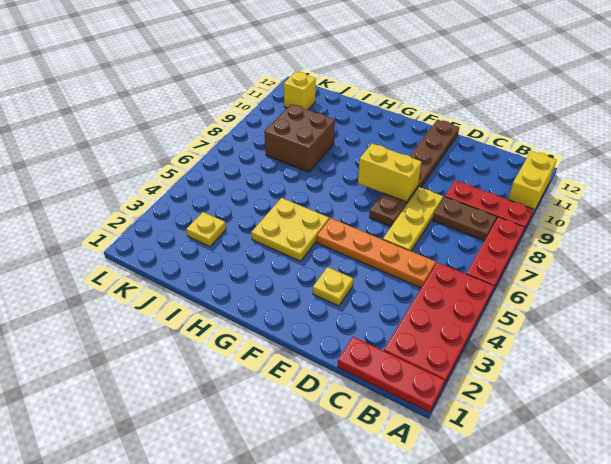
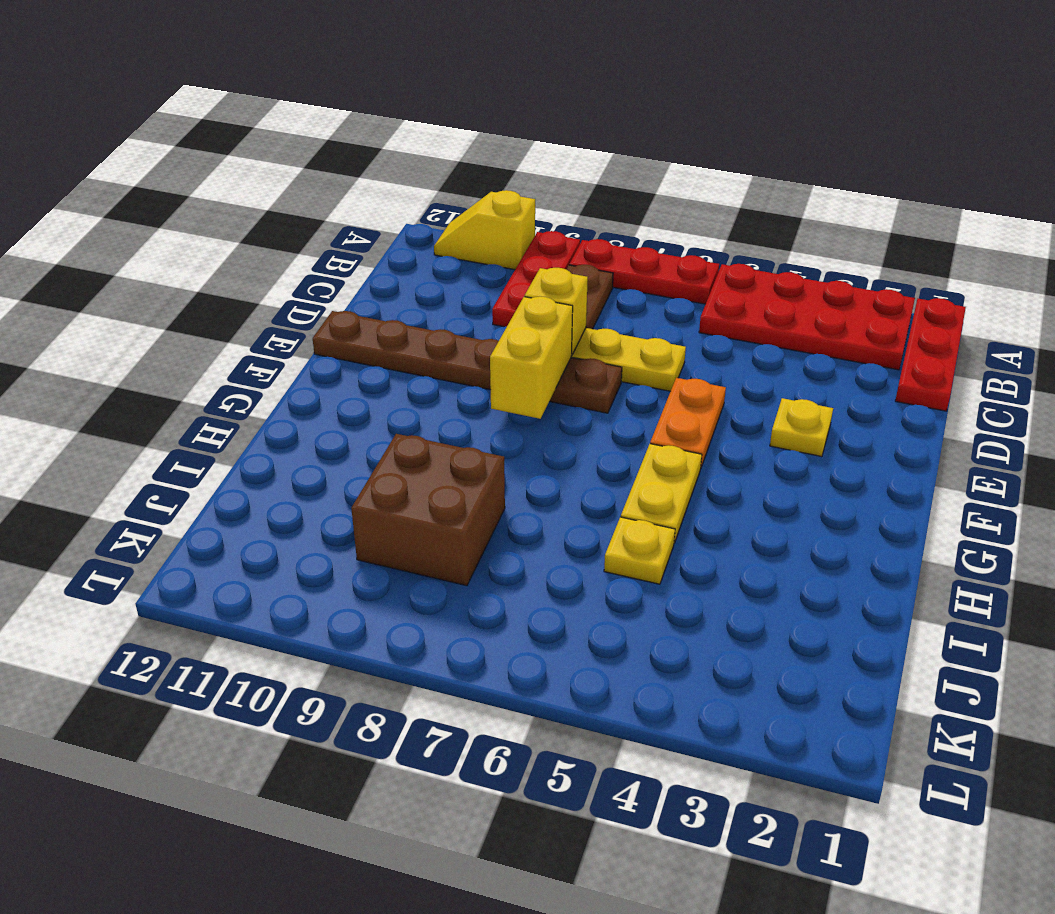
yellow brick A10:A11 level 1 -> yellow slope A10:A11 level 1 top 10
orange plate C5:F5 level 1 -> orange plate E5:F5 level 1
yellow plate G4:H5 level 1 -> yellow plate G5:H5 level 1
yellow plate J3 level 1 -> yellow plate I5 level 1
yellow brick K11 level 1 -> yellow brick D8 level 2

